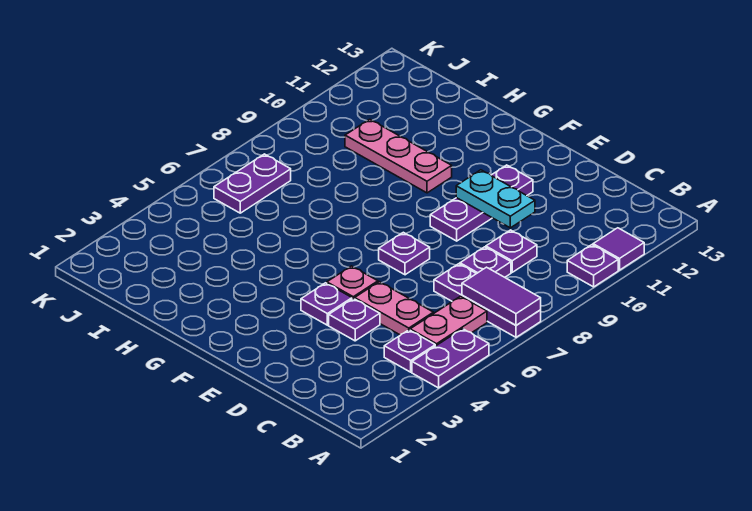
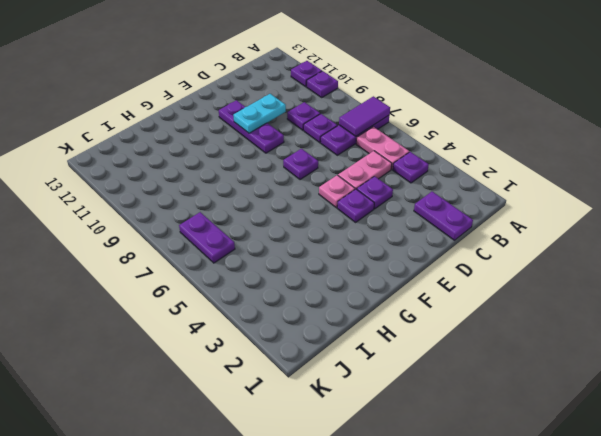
purple plate A4:A5 level 1 -> purple plate C1:C2 level 1
purple tile A11 level 1 -> purple plate A11 level 1
pink plate G10:I10 level 1 -> none

